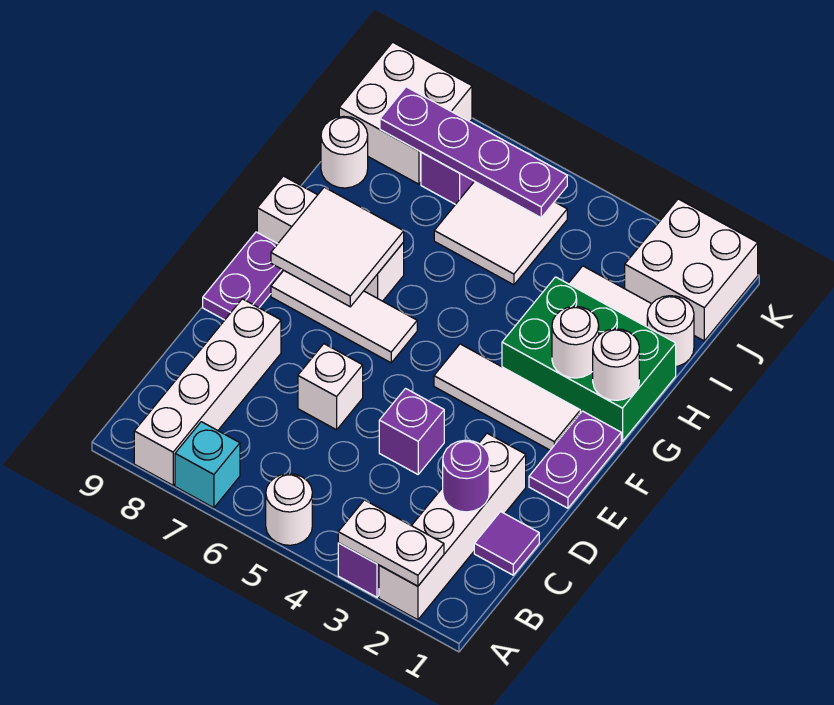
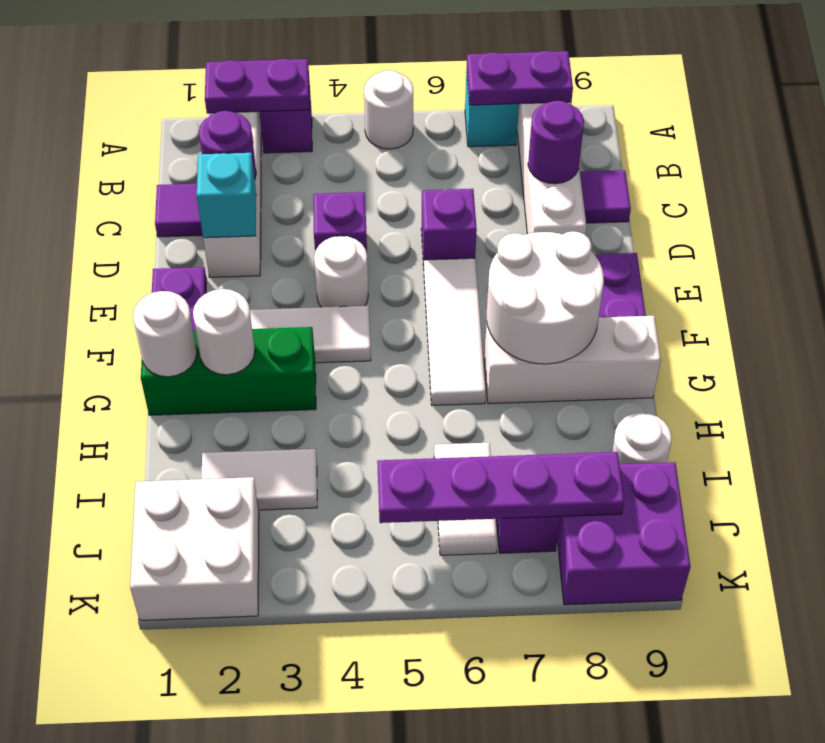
white plate A2:A3 level 2 -> purple plate A2:A3 level 2
none -> purple plate A7:A8 level 2
none -> purple round brick C8 level 2
none -> purple tile C9 level 1
none -> cyan brick D2 level 2
white brick D6 level 1 -> purple brick D6 level 1
white tile F6:F8 level 1 -> white tile E6:G6 level 1
white tile F7:G8 level 2 -> white round brick F7:G8 level 2
green brick G1:H3 level 1 -> green brick G1:G3 level 1
white round brick I1 level 1 -> white round brick E4 level 1
white tile I5:J6 level 1 -> white tile I6:J6 level 1
white brick J8:K9 level 1 -> purple brick J8:K9 level 1

